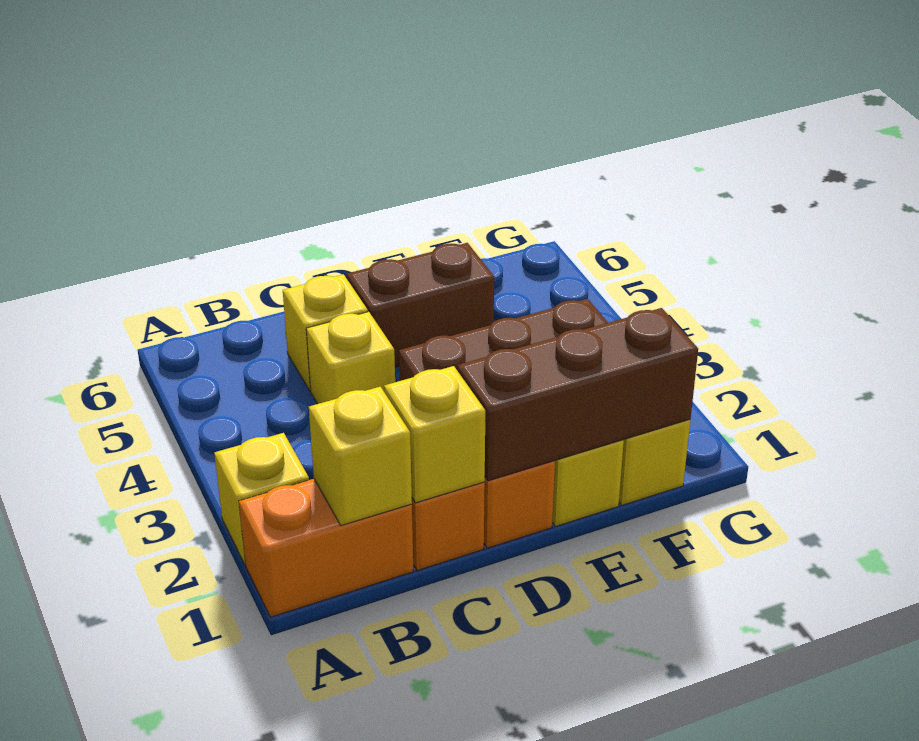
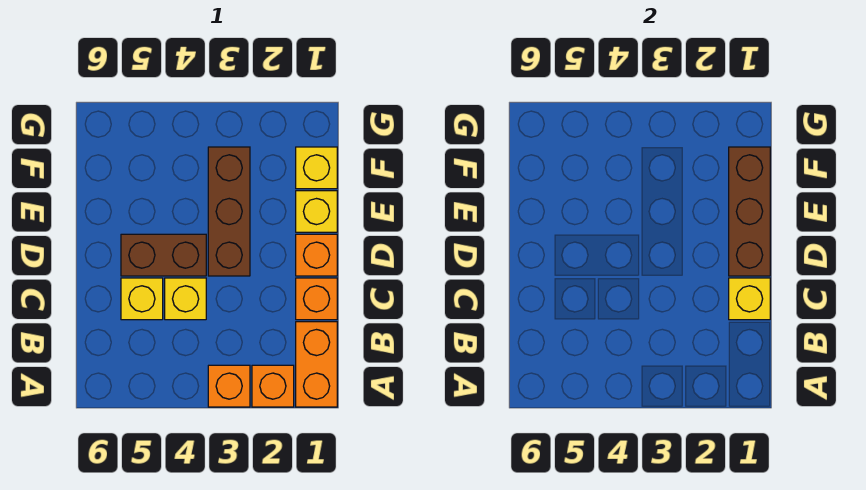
yellow brick A2 level 1 -> orange brick A2 level 1
none -> orange brick A3 level 1
yellow brick B1 level 2 -> none
brown brick D5:E5 level 1 -> brown brick D4:D5 level 1

